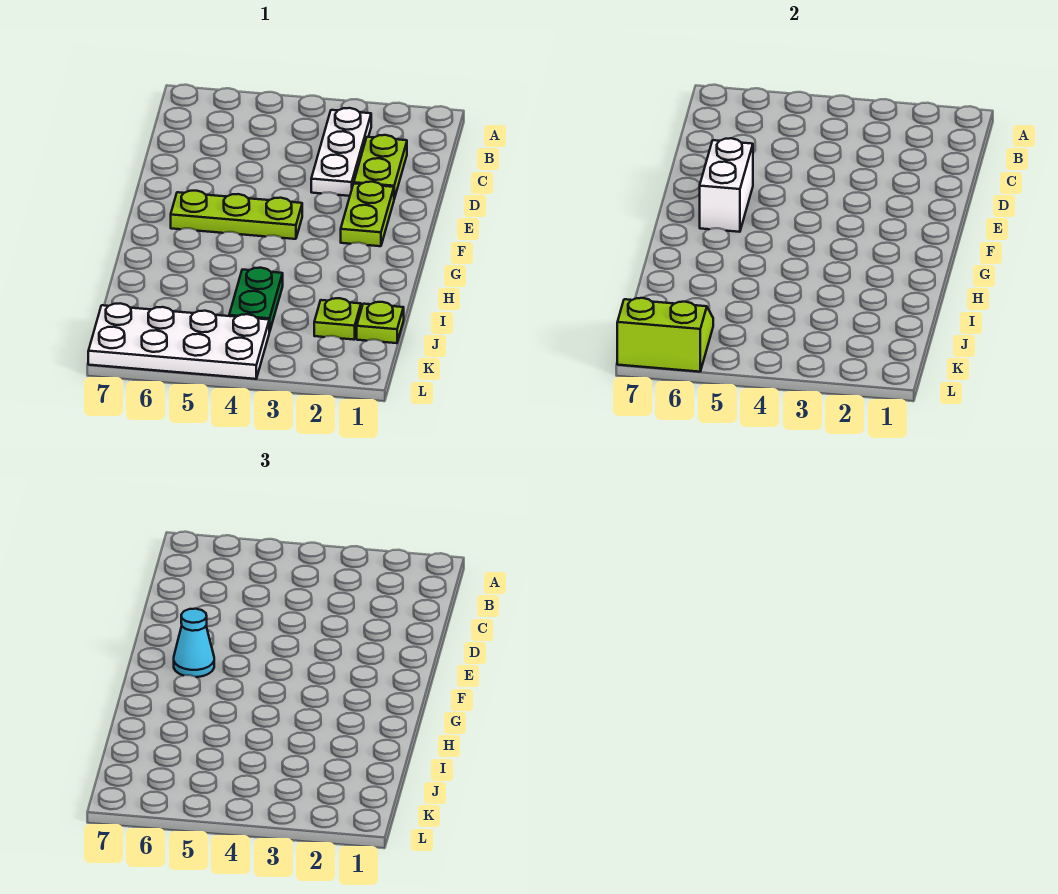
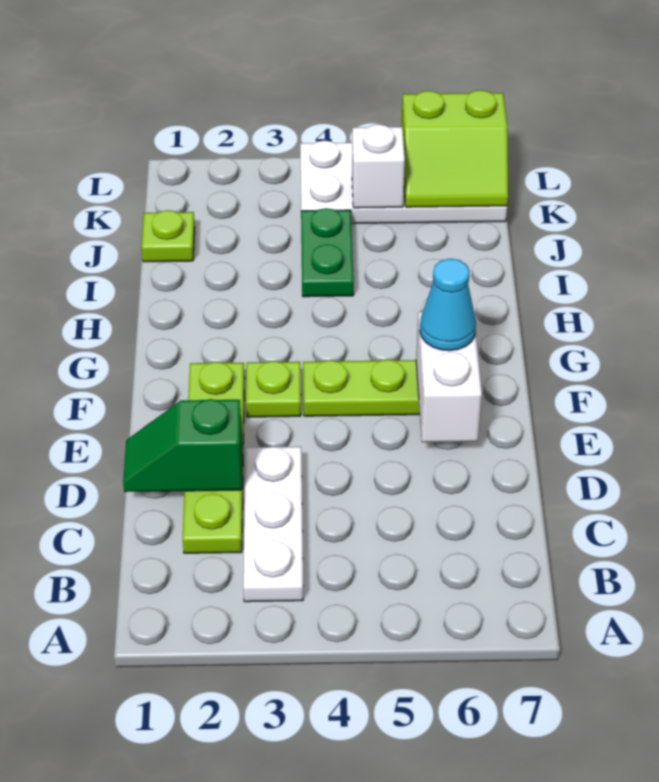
none -> green slope D1:D2 level 2 top 2
lime plate J2 level 1 -> lime plate F3 level 1
none -> white brick K5 level 2

